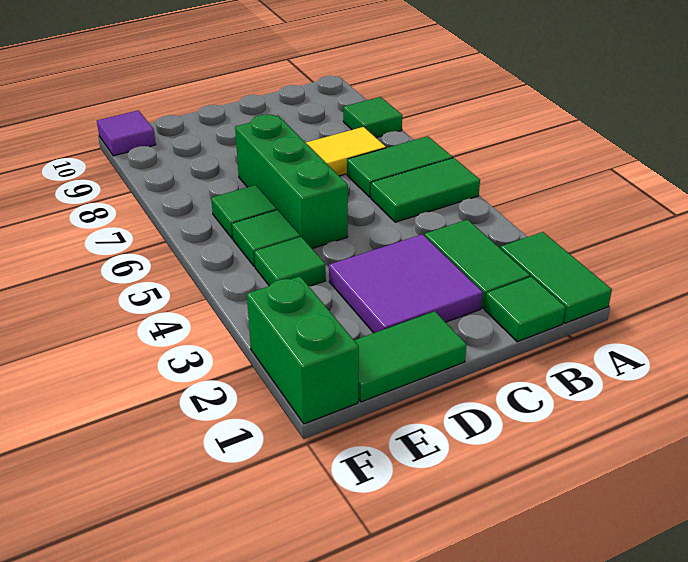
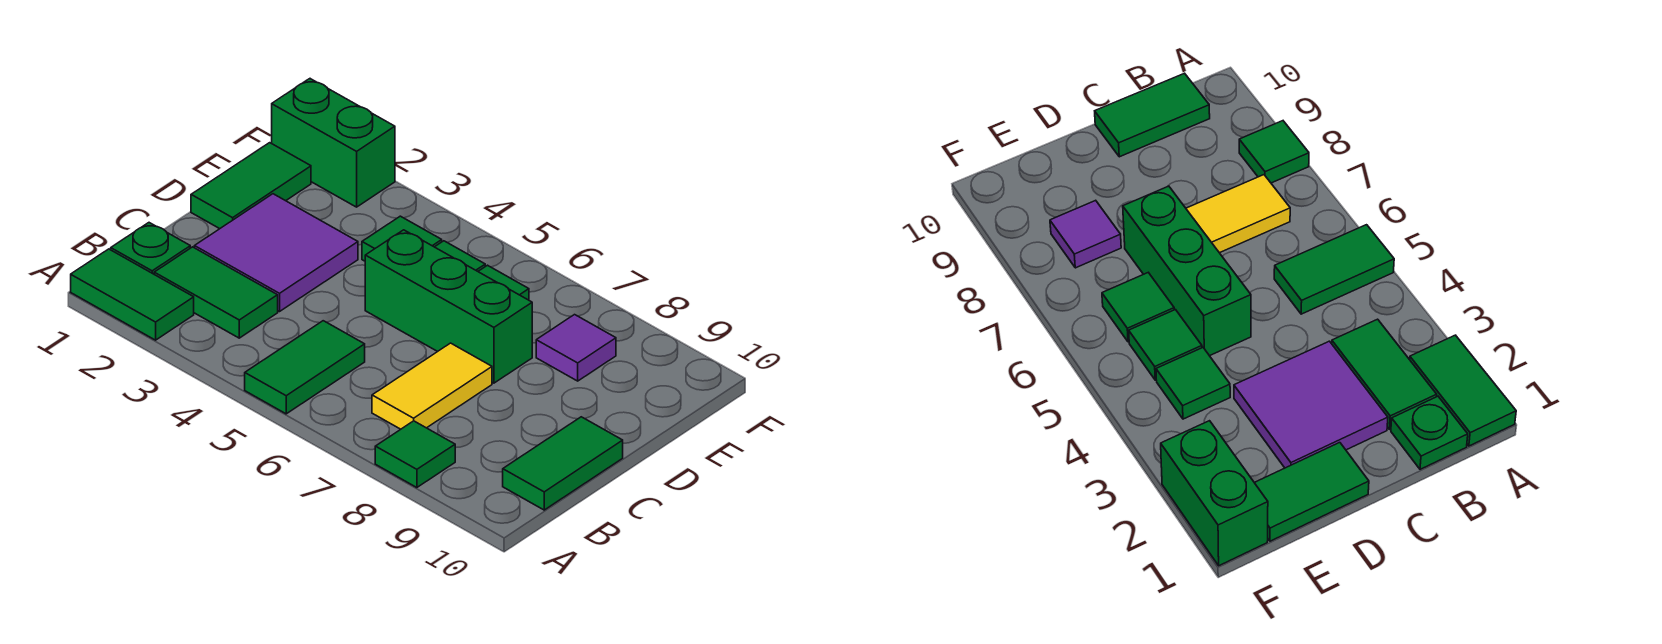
green tile A6:B6 level 1 -> green tile B10:C10 level 1
green tile B1 level 1 -> green plate B1 level 1
purple tile F10 level 1 -> purple tile E8 level 1

